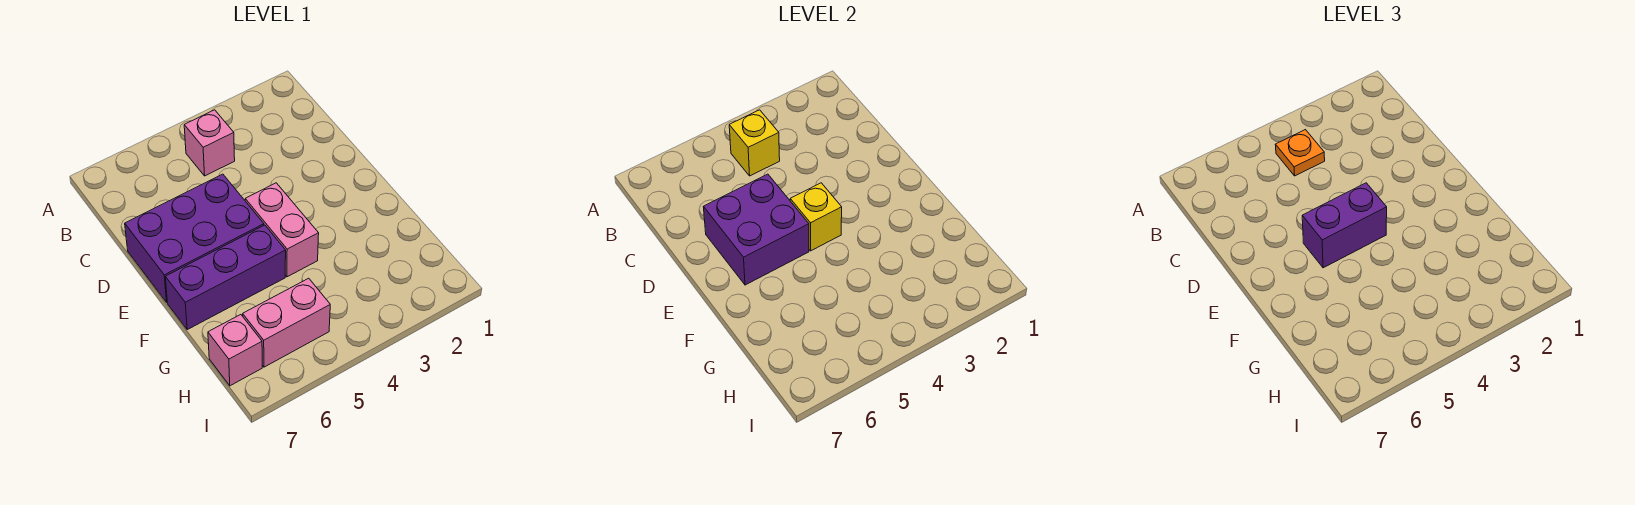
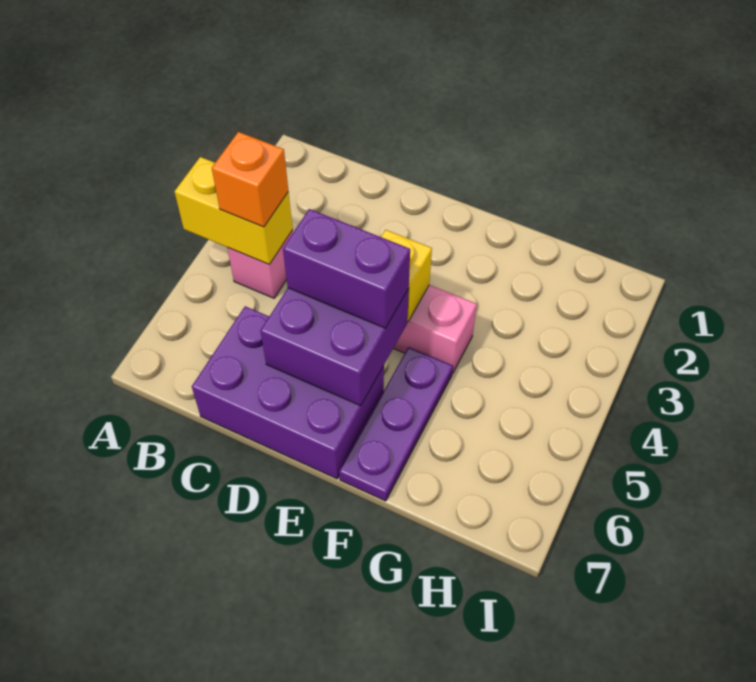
yellow brick B4 level 2 -> yellow brick A4:B4 level 2
orange plate B4 level 3 -> orange brick B4 level 3
purple brick D5:E7 level 1 -> purple brick C6:E7 level 1
purple brick E4:E5 level 3 -> purple brick D5:E5 level 3
purple brick F5:F7 level 1 -> purple plate F5:F7 level 1
pink brick H5:H6 level 1 -> none
pink brick H7 level 1 -> none

